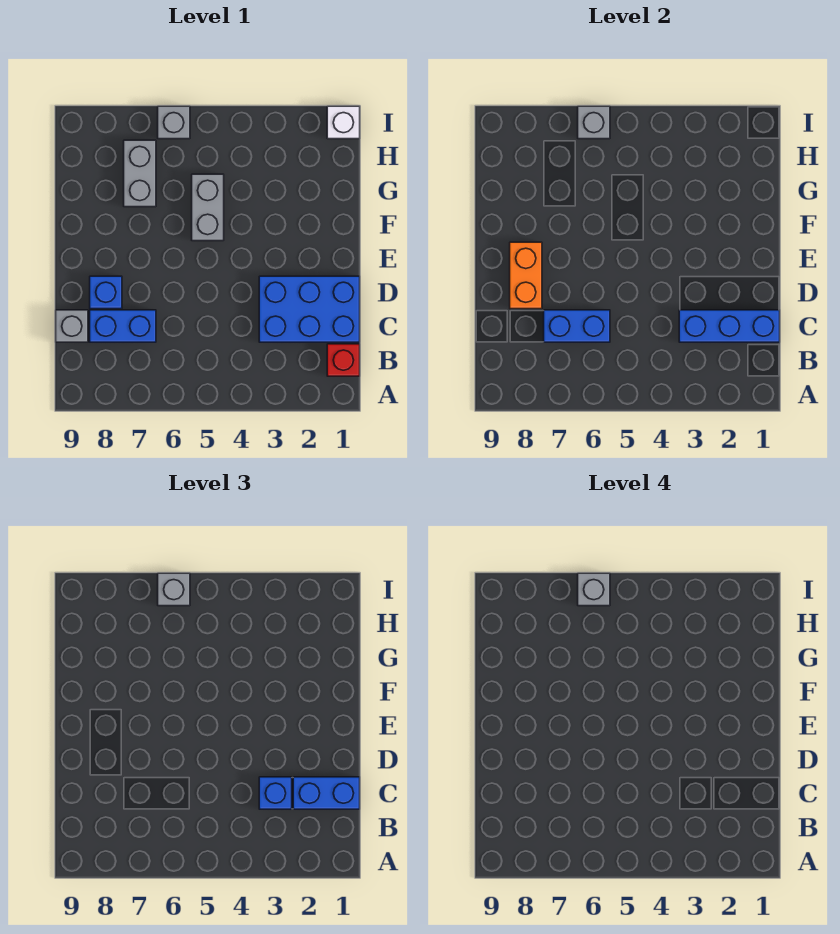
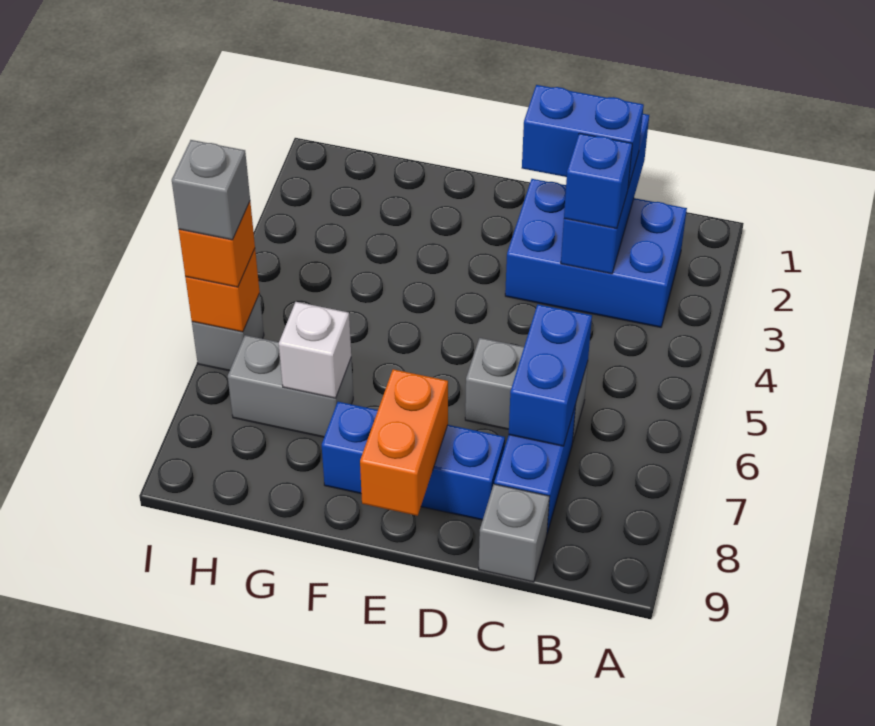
red brick B1 level 1 -> none
blue brick C1:D3 level 1 -> blue brick B2:D3 level 1
blue brick C1:C2 level 3 -> blue brick C2:D2 level 3
blue brick D8 level 1 -> blue brick D8:F8 level 1
orange brick D8:E8 level 2 -> orange brick E8:E9 level 2
grey brick F5:G5 level 1 -> grey brick C6:D6 level 1
white brick I1 level 1 -> white brick G7 level 2
grey brick I6 level 2 -> orange brick I6 level 2
grey brick I6 level 3 -> orange brick I6 level 3

